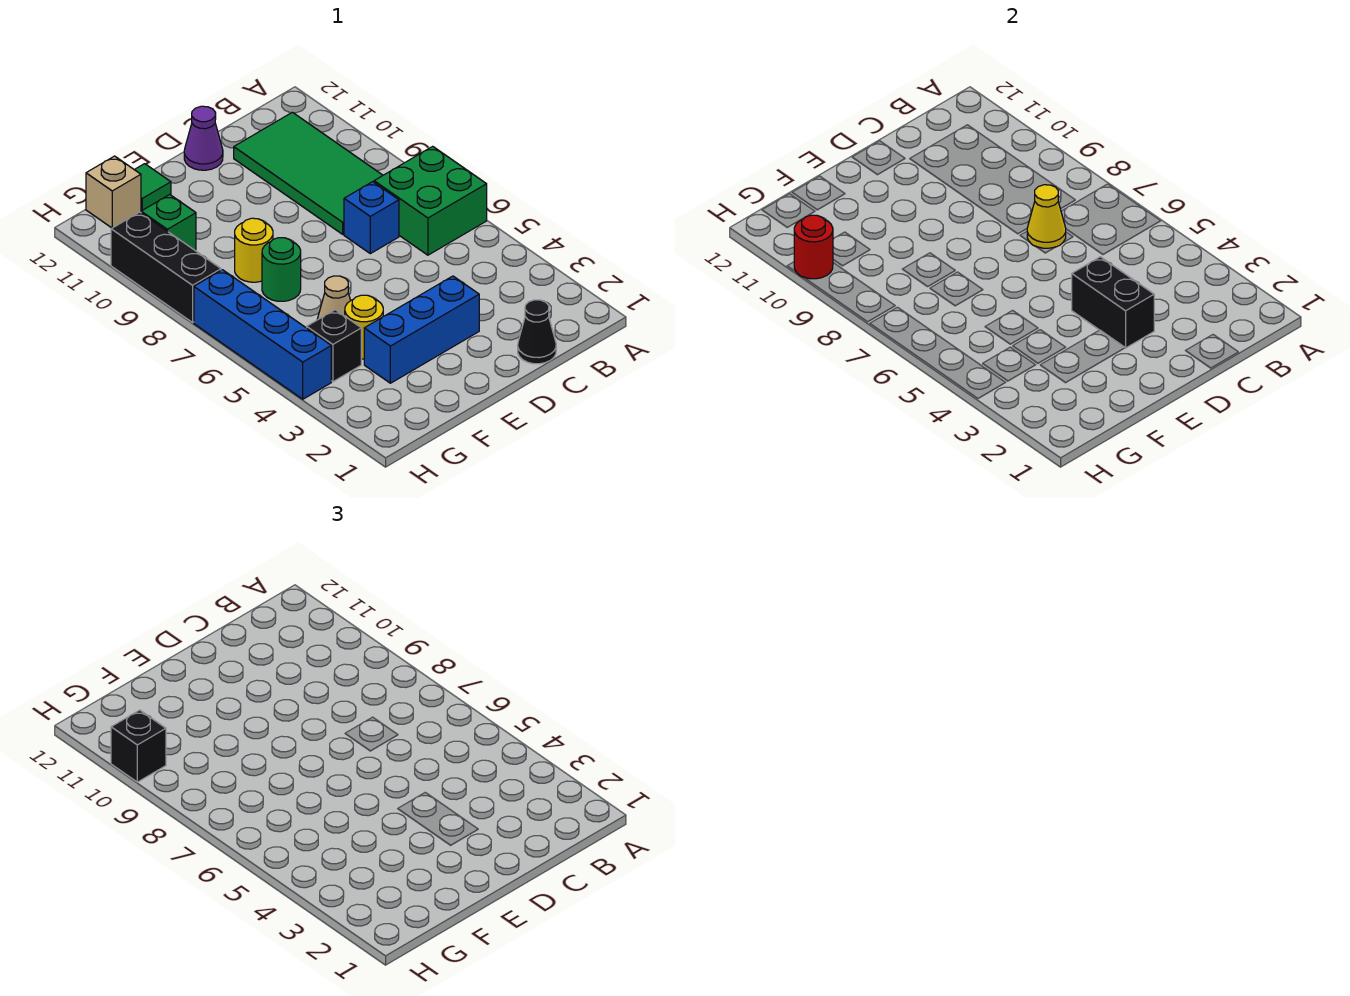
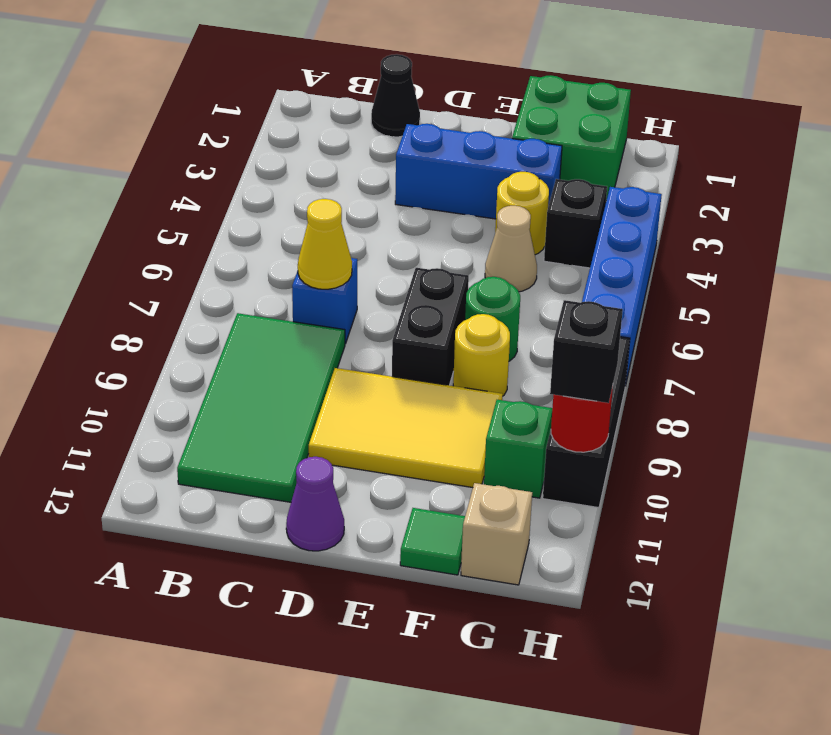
green brick A6:B7 level 1 -> green brick F1:G2 level 1
black brick D3:D4 level 2 -> black brick E7:E8 level 1
none -> yellow tile D9:F10 level 1

